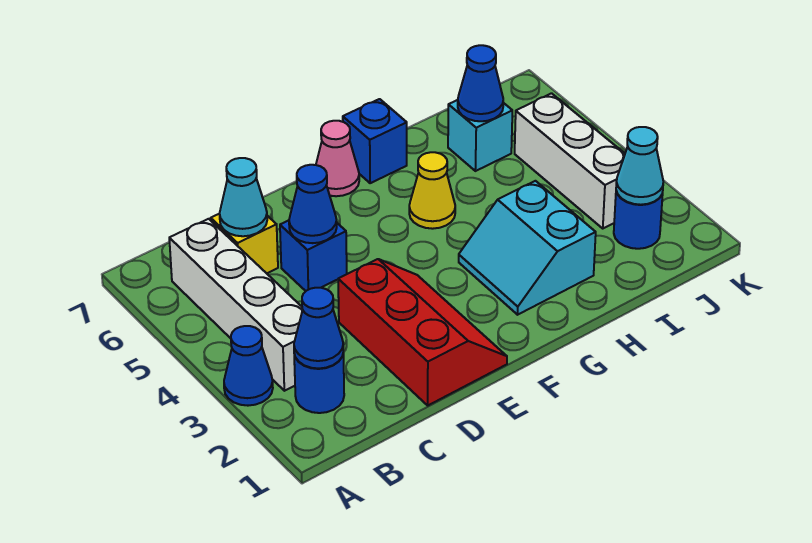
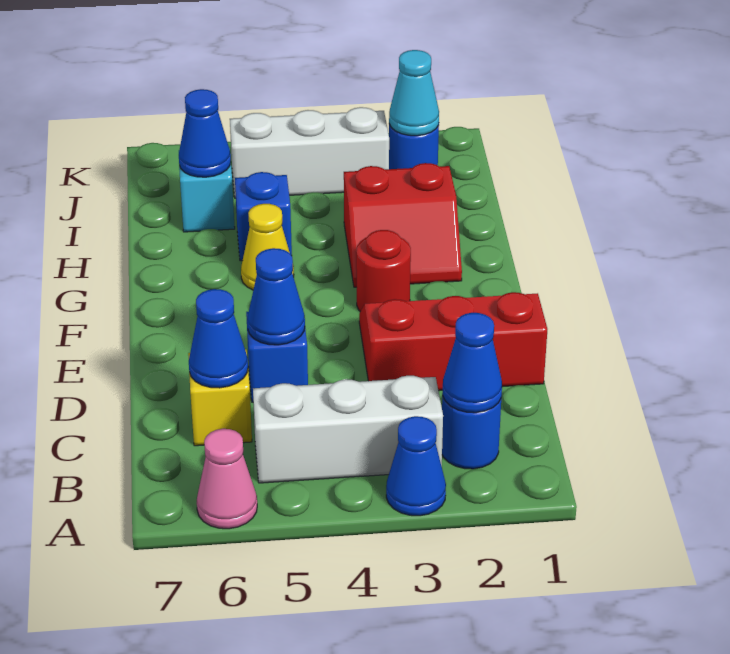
white brick B3:B6 level 1 -> white brick B3:B5 level 1
cyan cone C6 level 2 -> blue cone C6 level 2
none -> red round brick F3 level 1
pink cone F7 level 1 -> pink cone A6 level 1
cyan slope G2:H3 level 1 top H -> red slope G2:H3 level 1 top H
blue brick G7 level 1 -> blue brick H5 level 1

